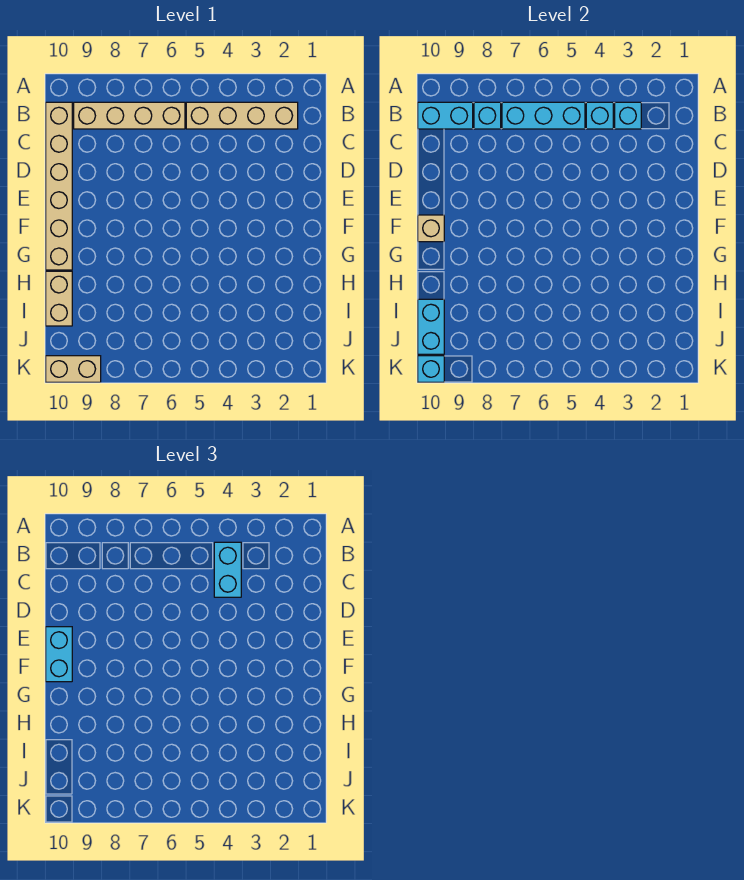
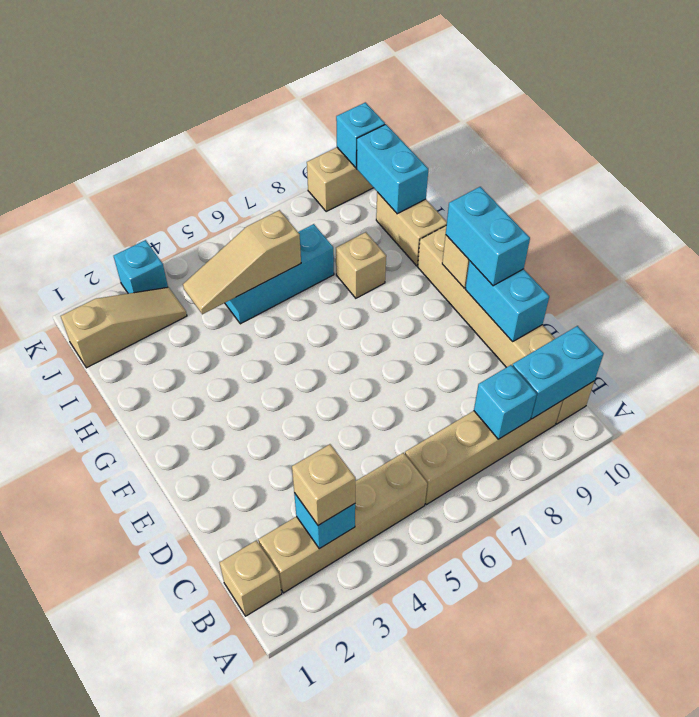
none -> tan brick B1 level 1
none -> tan brick B3 level 3
cyan brick B4 level 2 -> cyan brick K3 level 1
cyan brick B4:C4 level 3 -> cyan brick D10:E10 level 2
cyan brick B5:B7 level 2 -> cyan brick I5:I7 level 1
none -> tan brick H8 level 1
none -> tan slope I4:I6 level 2 top 6
none -> tan slope J1:J3 level 1 top 1

